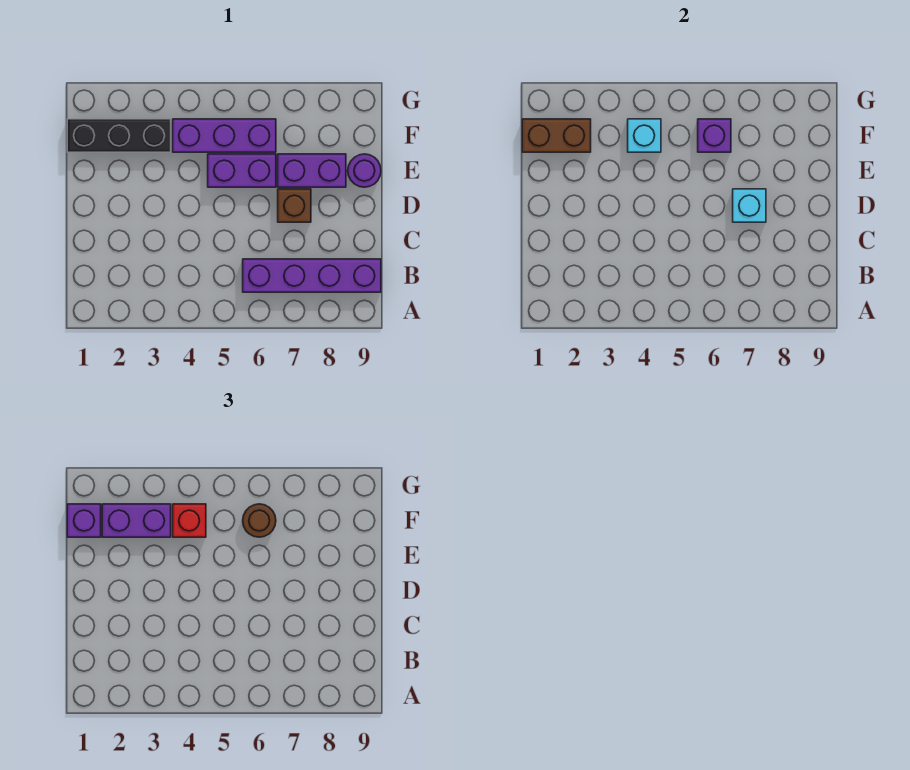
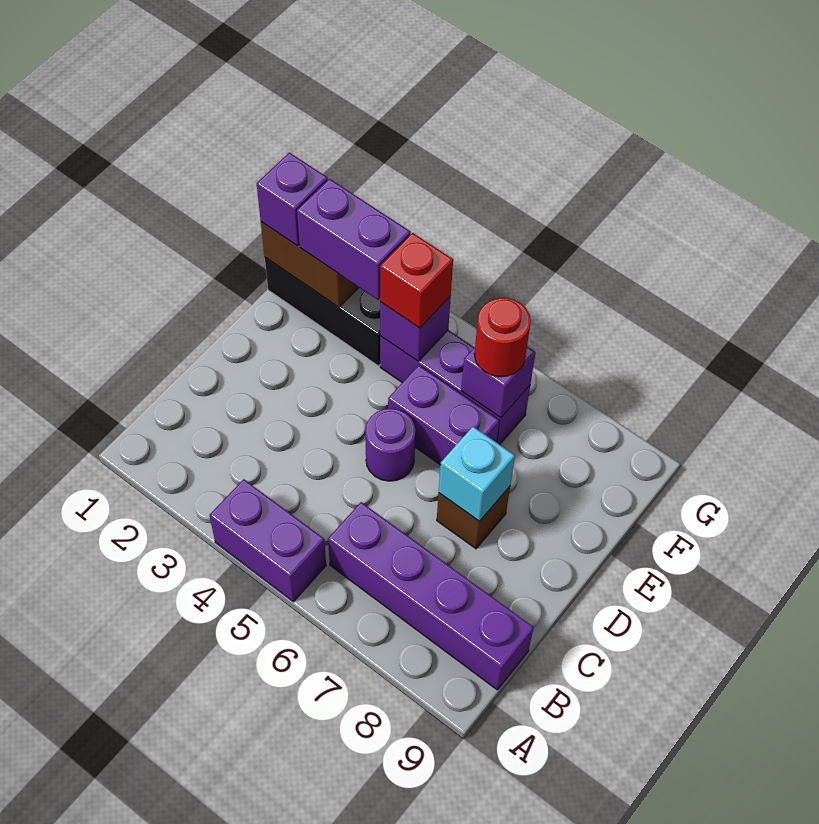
purple brick E7:E8 level 1 -> purple brick A4:A5 level 1
purple round brick E9 level 1 -> purple round brick D5 level 1
cyan brick F4 level 2 -> purple brick F4 level 2
brown round brick F6 level 3 -> red round brick F6 level 3

